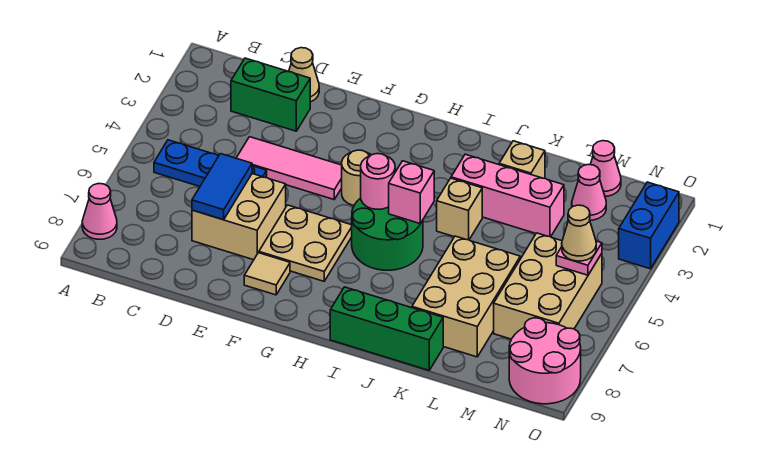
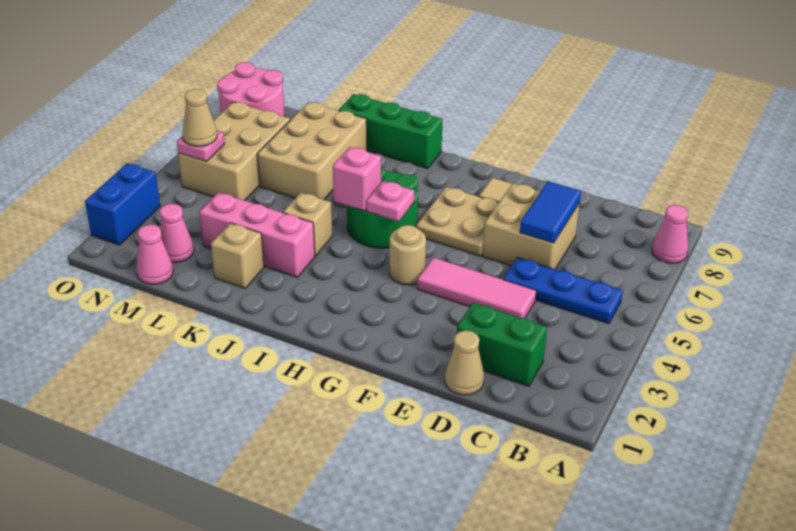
pink round brick H5 level 2 -> pink plate H5 level 2

